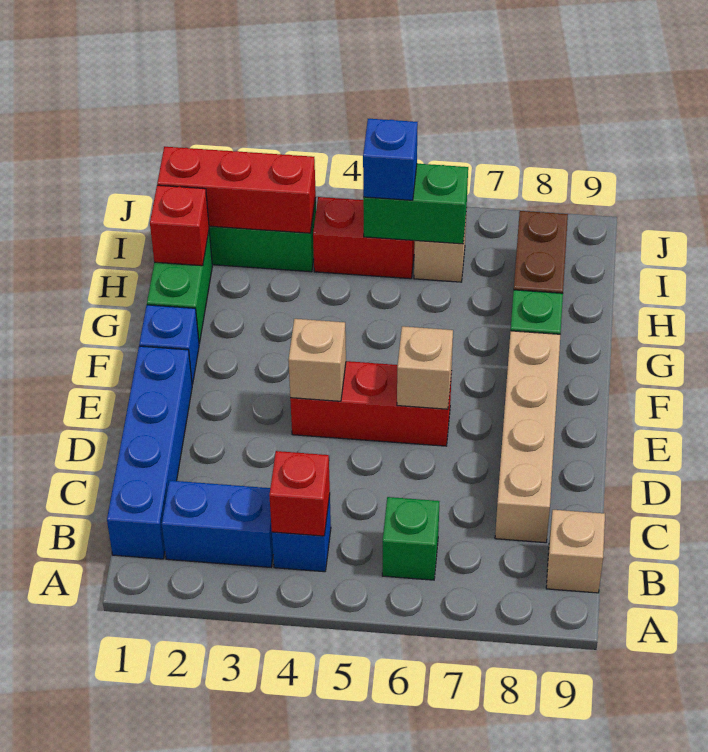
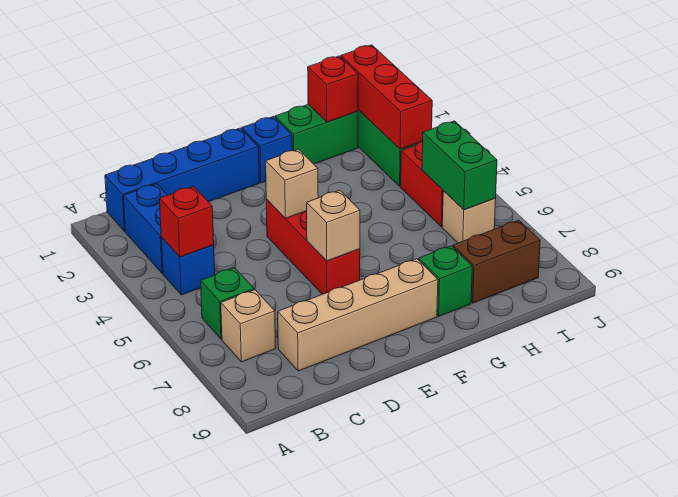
tan brick B9 level 1 -> tan brick B7 level 1
blue brick I5 level 3 -> none

